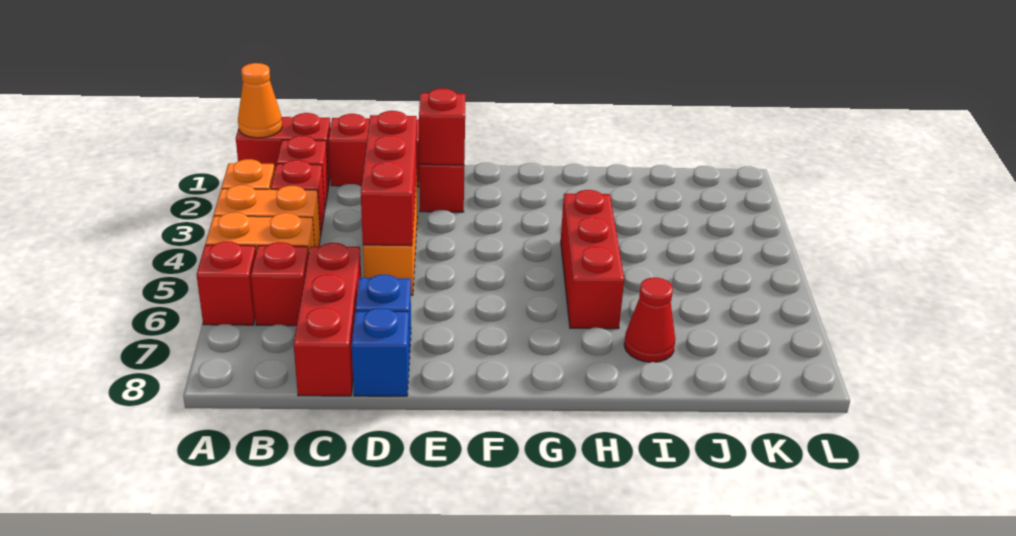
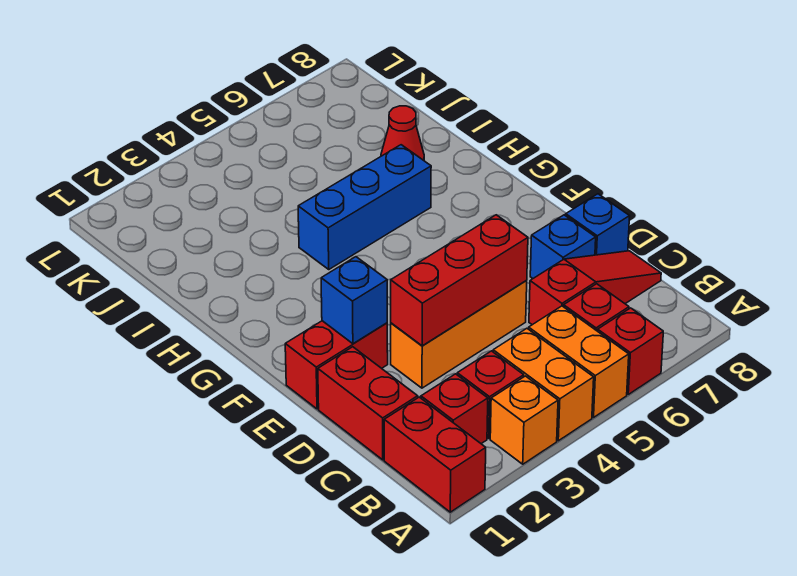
orange cone A1 level 2 -> none
red brick C6:C8 level 1 -> red slope C6:C8 level 1 top 6
red brick E2 level 2 -> blue brick E2 level 2
red brick H4:H6 level 1 -> blue brick H4:H6 level 1

